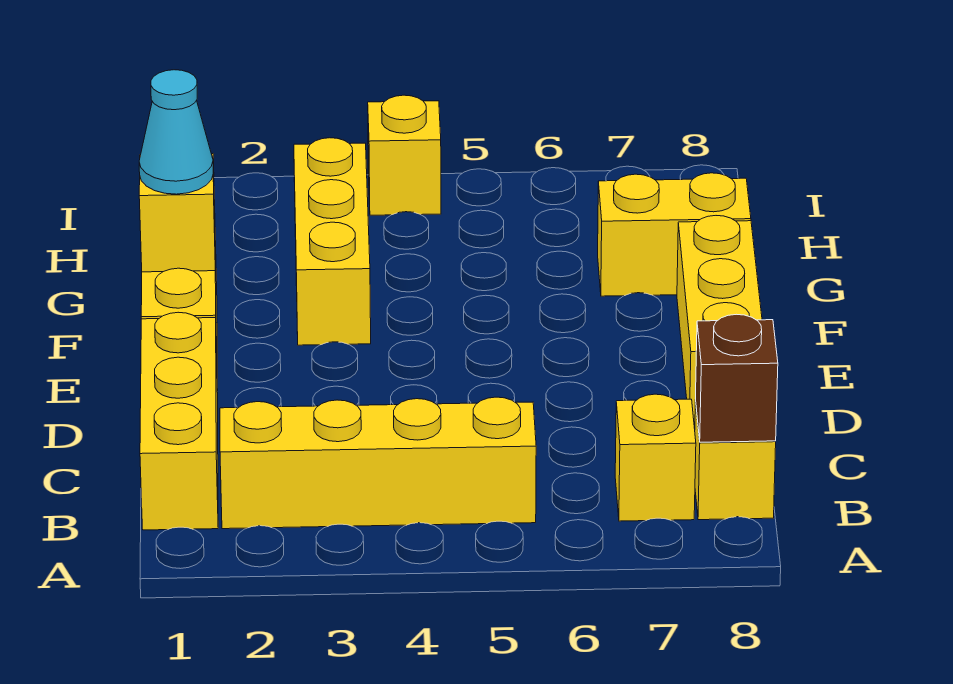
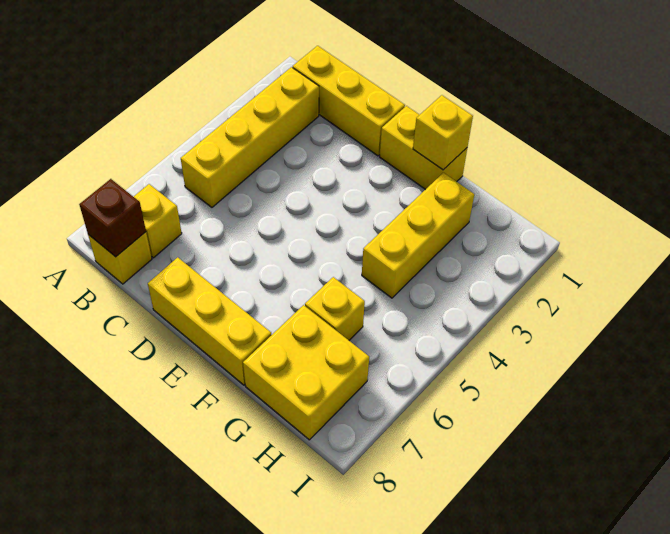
cyan cone F1 level 3 -> none
yellow brick F3:H3 level 1 -> yellow brick G2:G4 level 1
yellow brick G7:G8 level 1 -> yellow brick G7:H8 level 1
yellow brick I4 level 1 -> yellow brick G6 level 1

